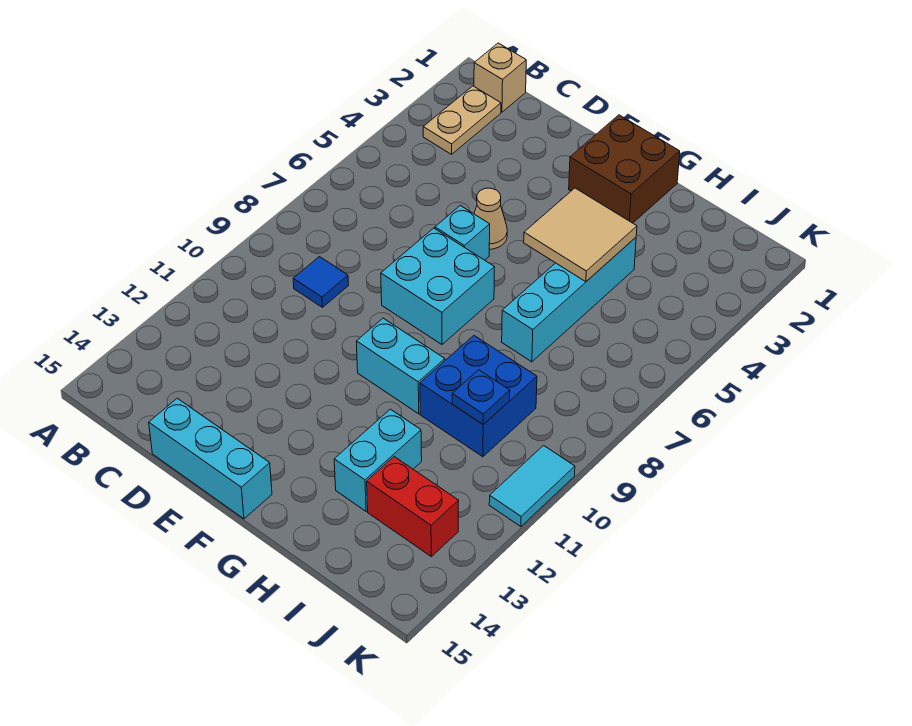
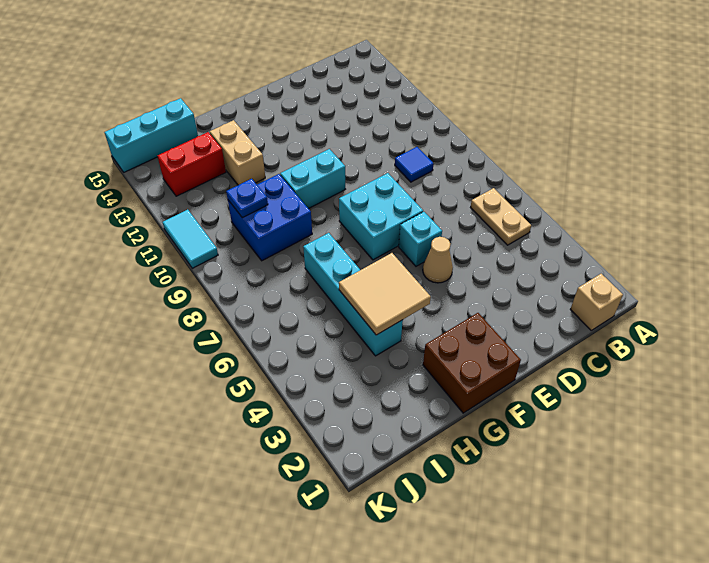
tan plate B2:B3 level 1 -> tan plate B5:B6 level 1
cyan brick D15:F15 level 1 -> cyan brick I15:K15 level 1
cyan brick H12:H13 level 1 -> tan brick H12:H13 level 1

